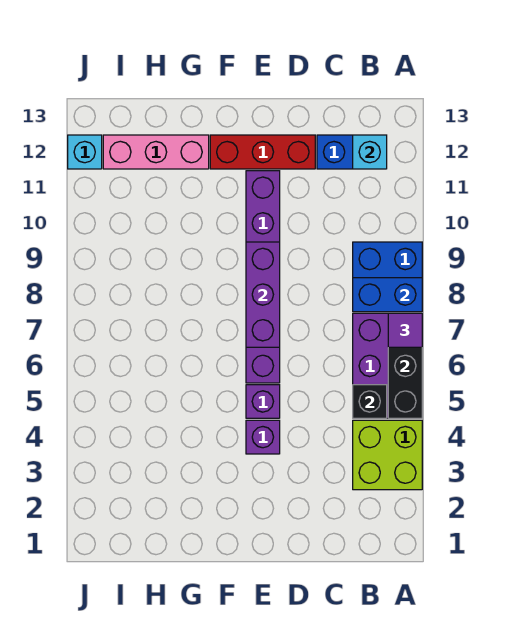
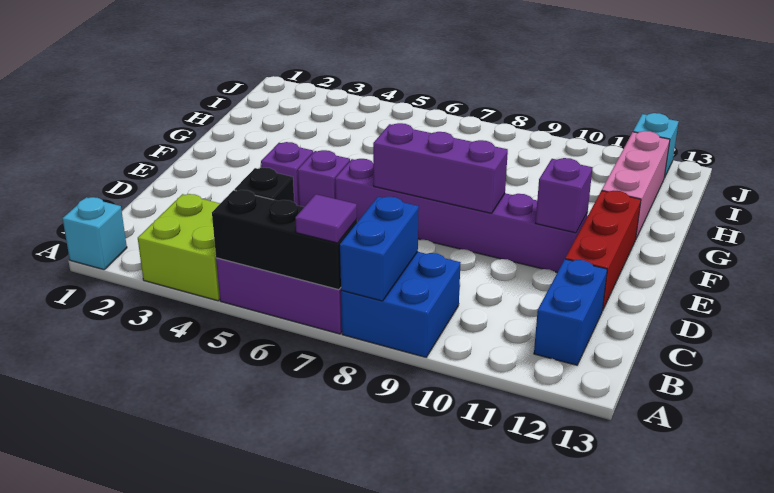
cyan brick B12 level 2 -> cyan brick A1 level 1
none -> purple brick E11 level 2

